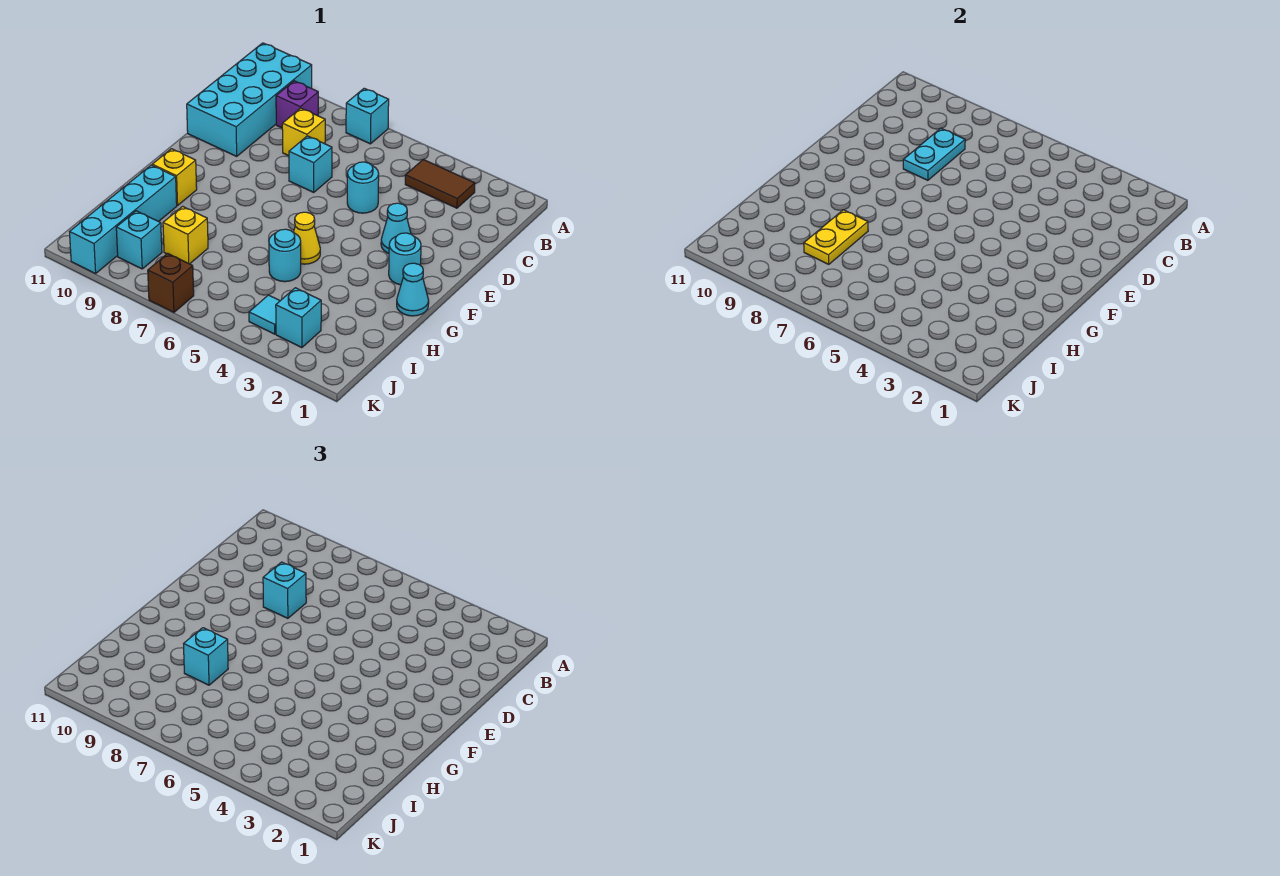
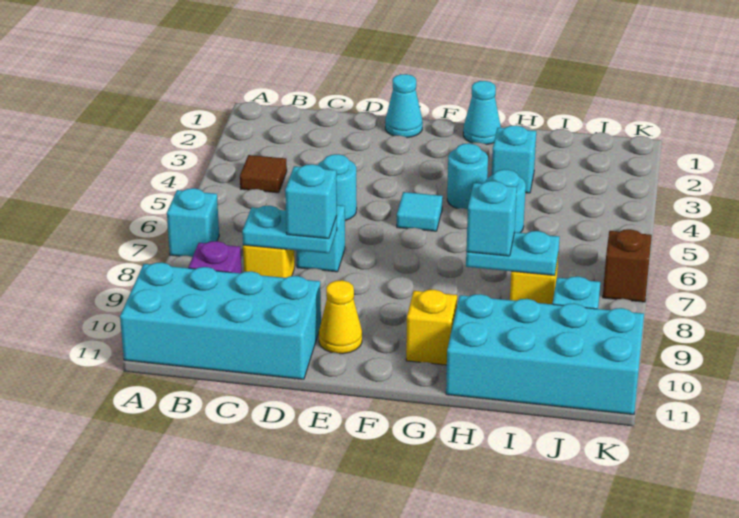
brown tile B3:B4 level 1 -> brown tile B4 level 1
cyan cone E3 level 1 -> cyan cone E1 level 1
cyan round brick F2 level 1 -> cyan round brick G4 level 1
yellow cone G5 level 1 -> yellow cone E10 level 1
yellow plate H8:I8 level 2 -> cyan plate H8:I8 level 2
cyan brick H10:K10 level 1 -> cyan brick H10:K11 level 1
cyan brick J3 level 1 -> cyan brick H3 level 1
cyan tile J4 level 1 -> cyan tile F5 level 1

